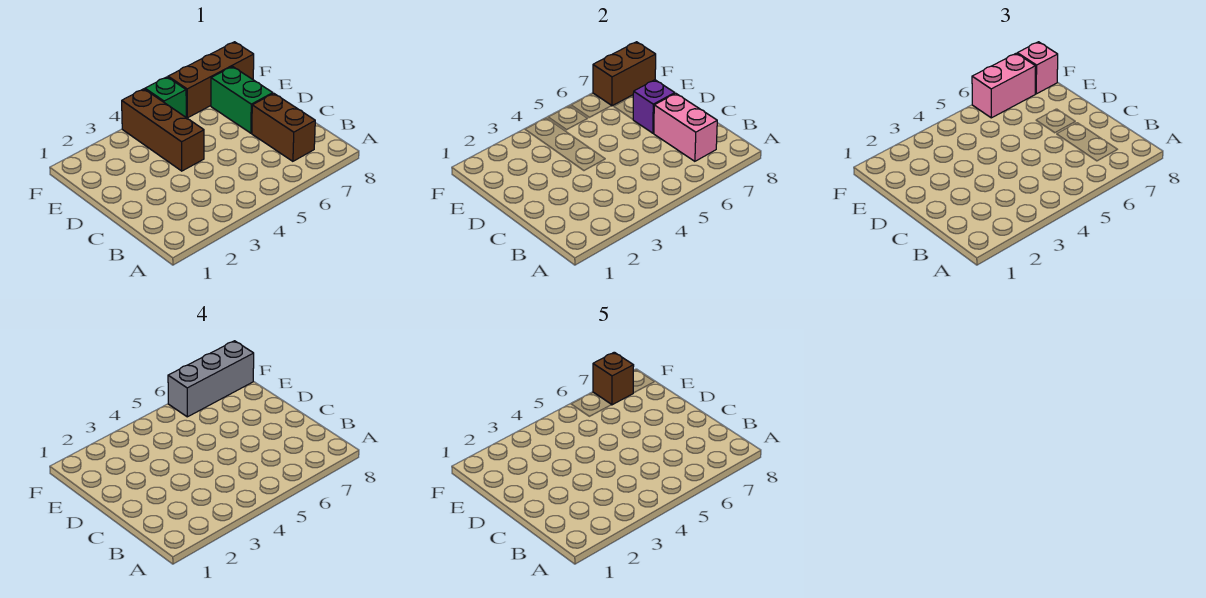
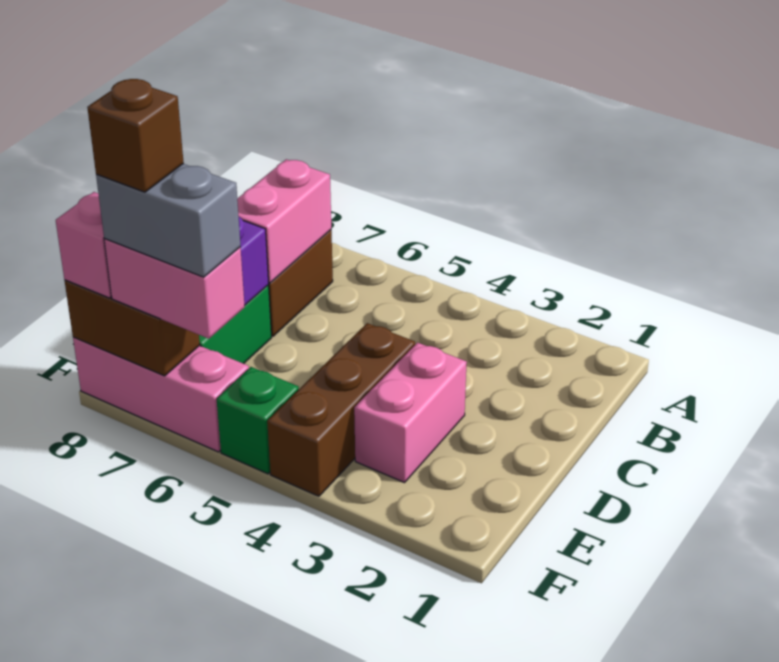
none -> pink brick D3:E3 level 1
brown brick F6:F8 level 1 -> pink brick F6:F8 level 1
grey brick F6:F8 level 4 -> grey brick F6:F7 level 4

